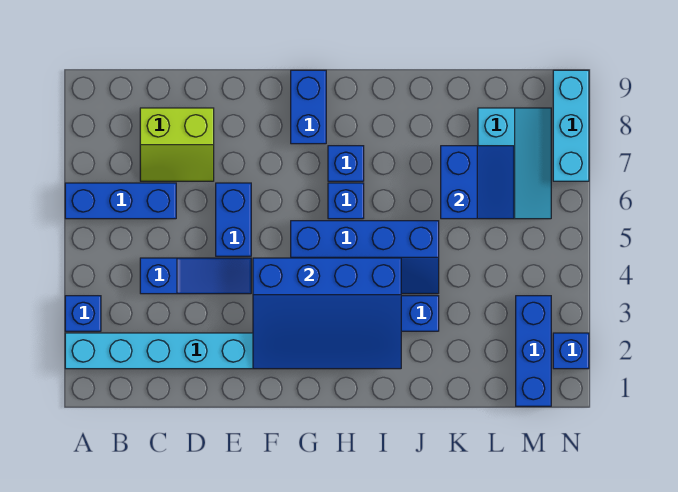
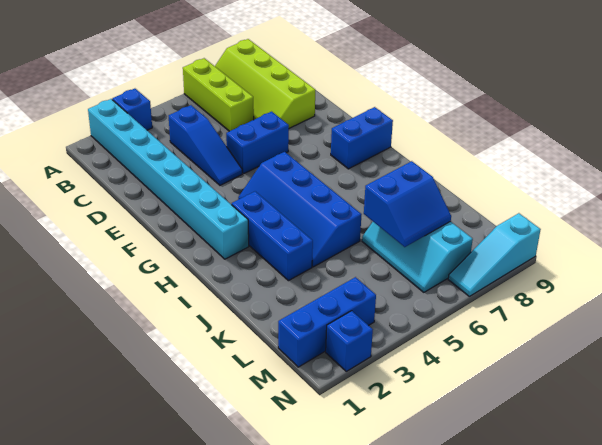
blue brick A6:C6 level 1 -> lime brick A6:C6 level 1
lime slope C7:D8 level 1 top 8 -> lime slope A7:D8 level 1 top 8
blue slope F2:I4 level 2 top 4 -> none
blue brick H6 level 1 -> none
blue brick H7 level 1 -> none
cyan slope L6:M8 level 1 top L -> cyan slope K6:M7 level 1 top 7
cyan brick N7:N9 level 1 -> cyan slope N7:N9 level 1 top 9

